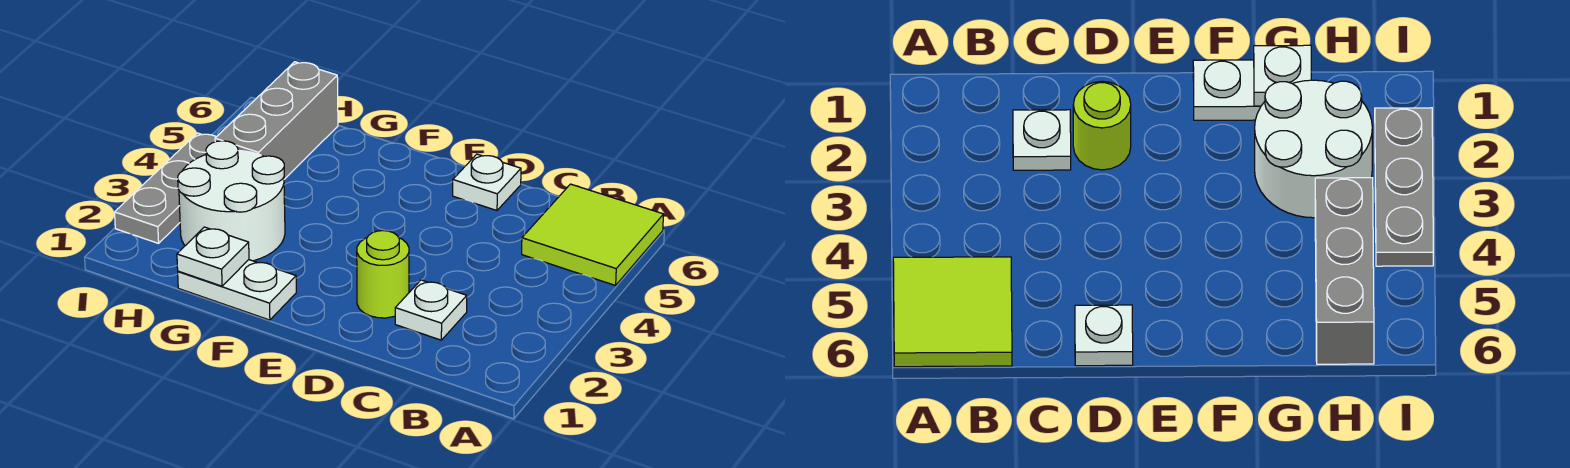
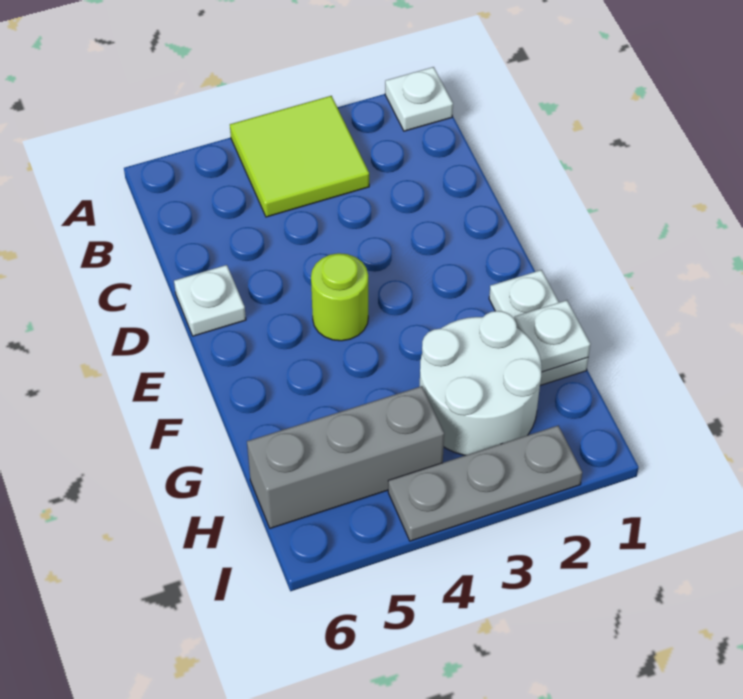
lime tile A5:B6 level 1 -> lime tile A3:B4 level 1
white plate C2 level 1 -> white plate A1 level 1
lime round brick D2 level 1 -> lime round brick E4 level 1

